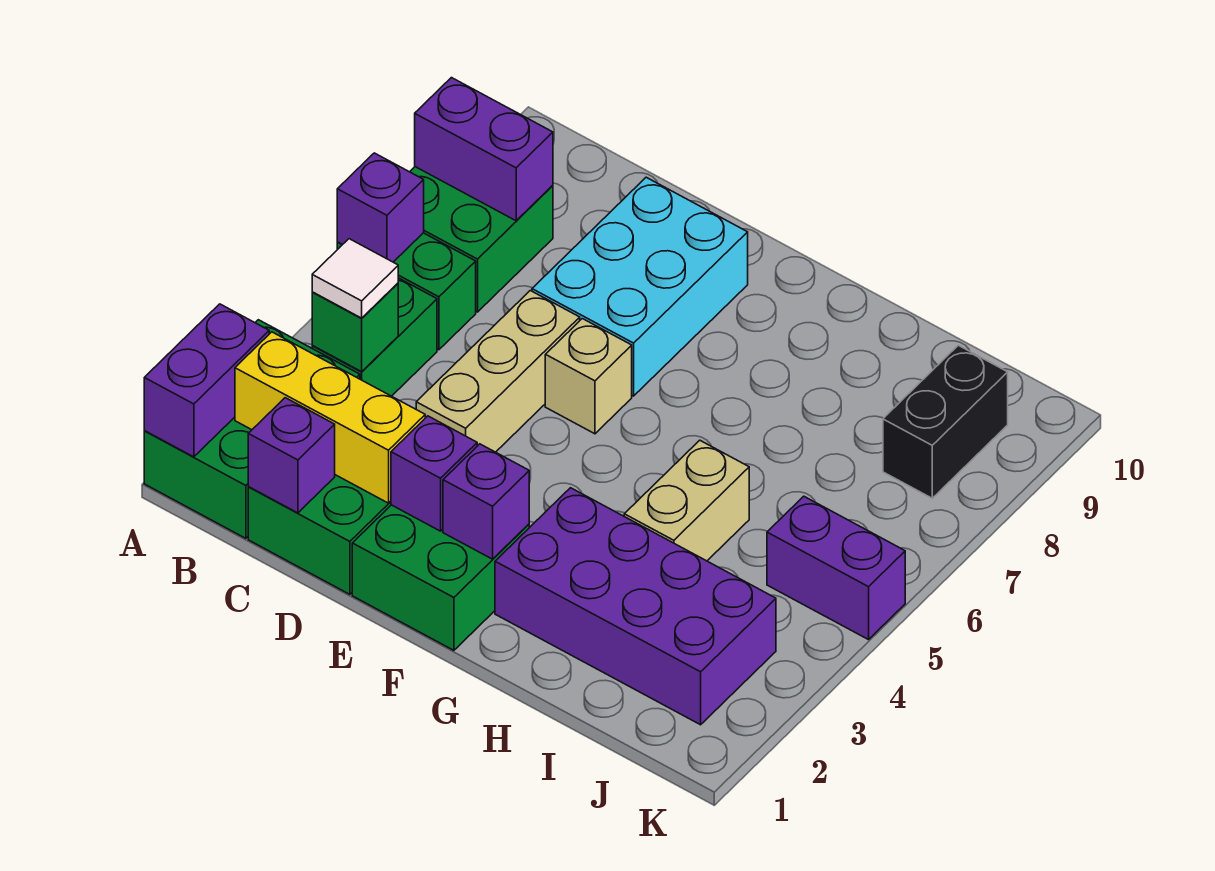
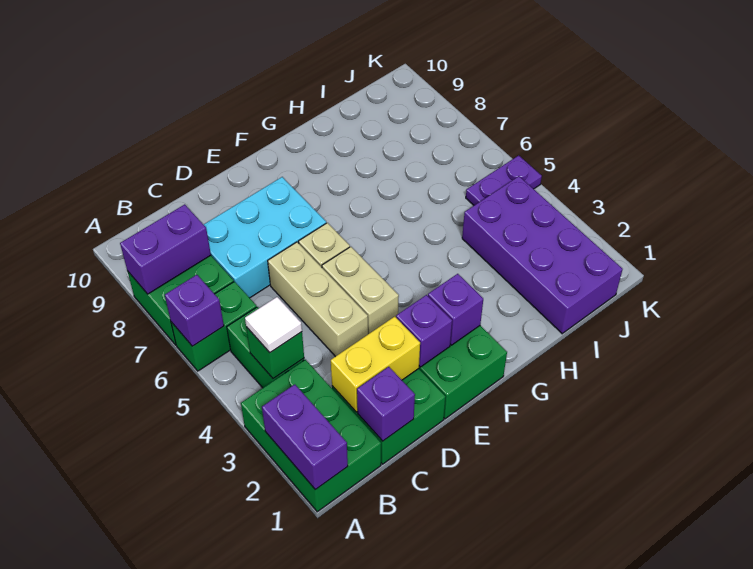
yellow brick B2:D2 level 2 -> yellow brick C2:D2 level 2
cyan brick D7:E9 level 1 -> cyan brick C7:E8 level 1
purple brick G2:J3 level 1 -> purple brick I1:J4 level 1
tan brick H4:H5 level 1 -> tan brick E4:E5 level 1
purple brick J5:K5 level 1 -> purple plate J5:K5 level 1
black brick J8:J9 level 1 -> none

